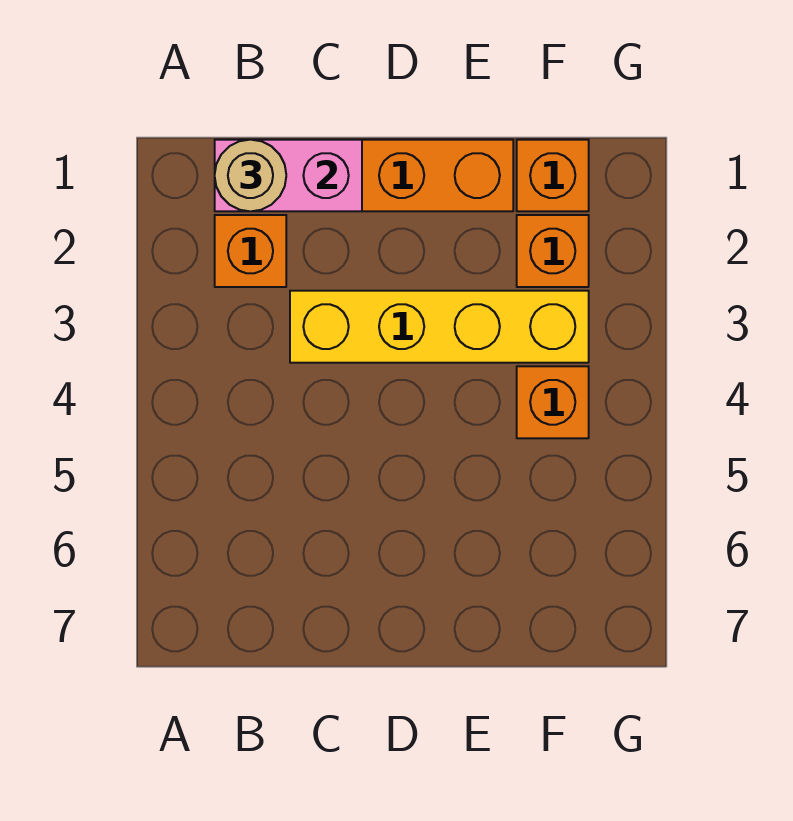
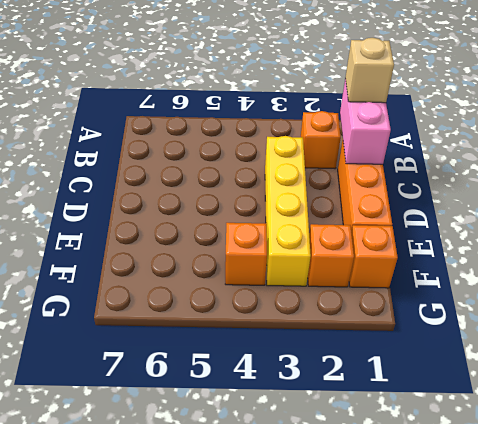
tan round brick B1 level 3 -> tan brick B1 level 3

